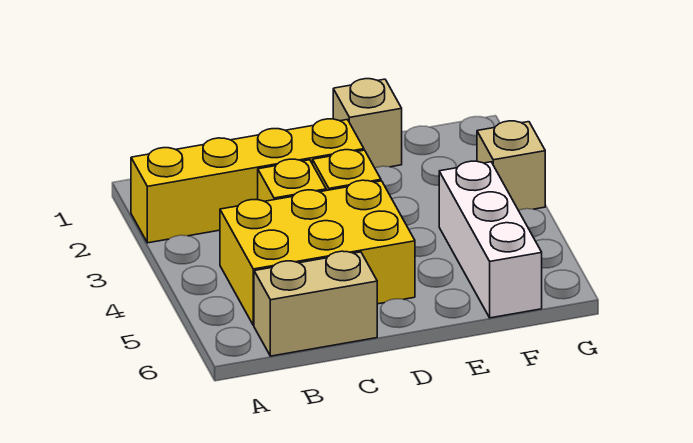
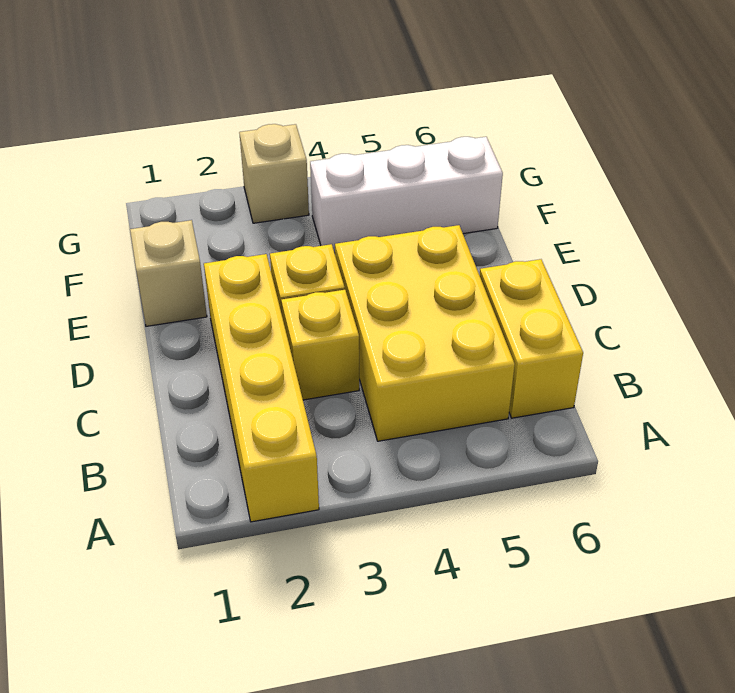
tan brick B6:C6 level 1 -> yellow brick B6:C6 level 1

